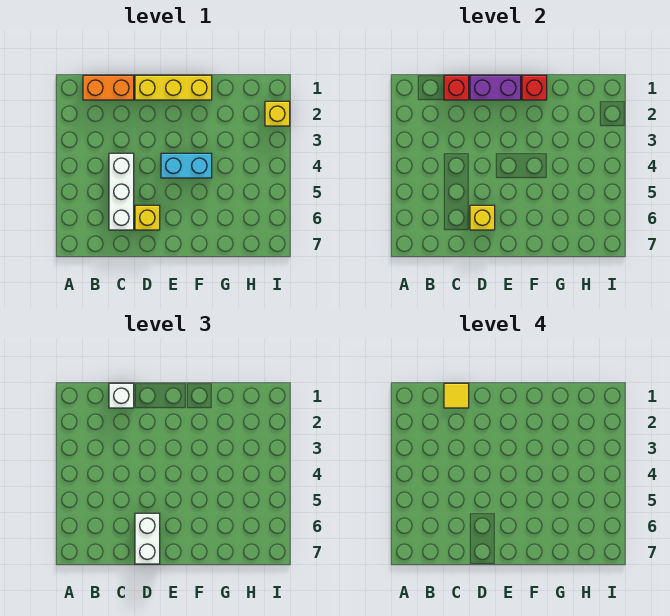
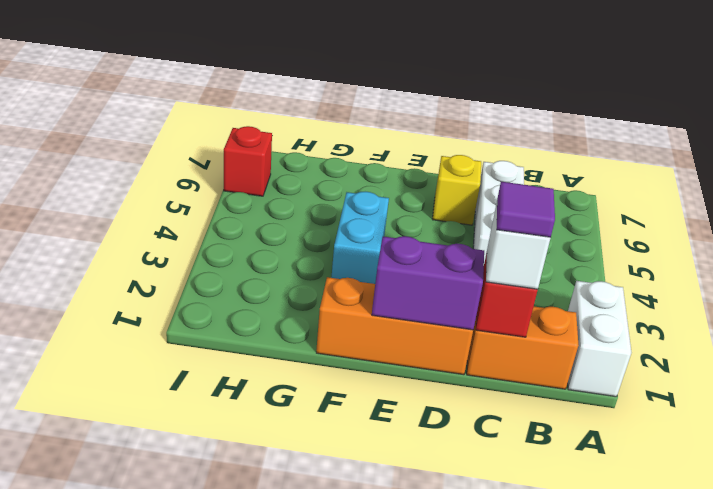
yellow tile C1 level 4 -> purple tile C1 level 4
yellow brick D1:F1 level 1 -> orange brick D1:F1 level 1
yellow brick D6 level 2 -> none
white brick D6:D7 level 3 -> white brick A1:A2 level 1
cyan brick E4:F4 level 1 -> cyan brick F3:F4 level 1
red brick F1 level 2 -> red brick I6 level 1
yellow brick I2 level 1 -> none

